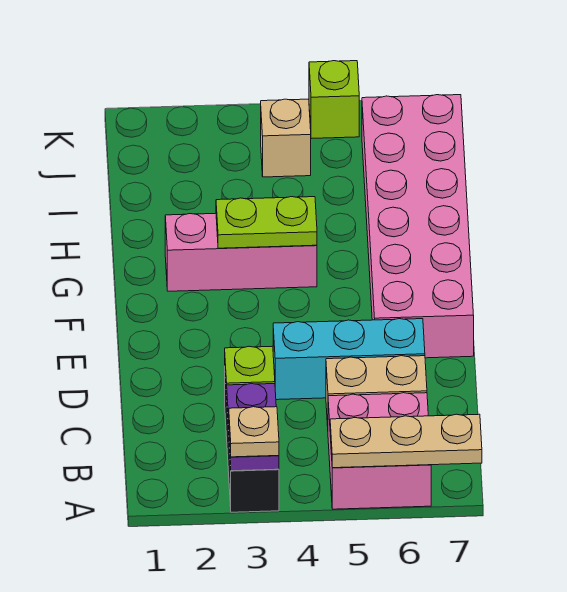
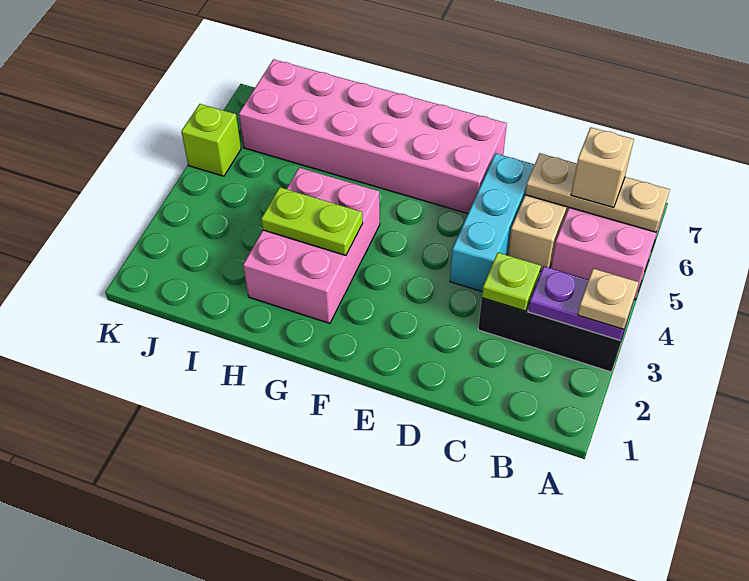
tan plate A5:A7 level 2 -> tan plate A6:C6 level 2
pink brick G2:G4 level 1 -> pink brick G2:H4 level 1
lime plate G3:G4 level 2 -> lime plate G3:H3 level 2
tan brick J4 level 1 -> tan brick B6 level 3

